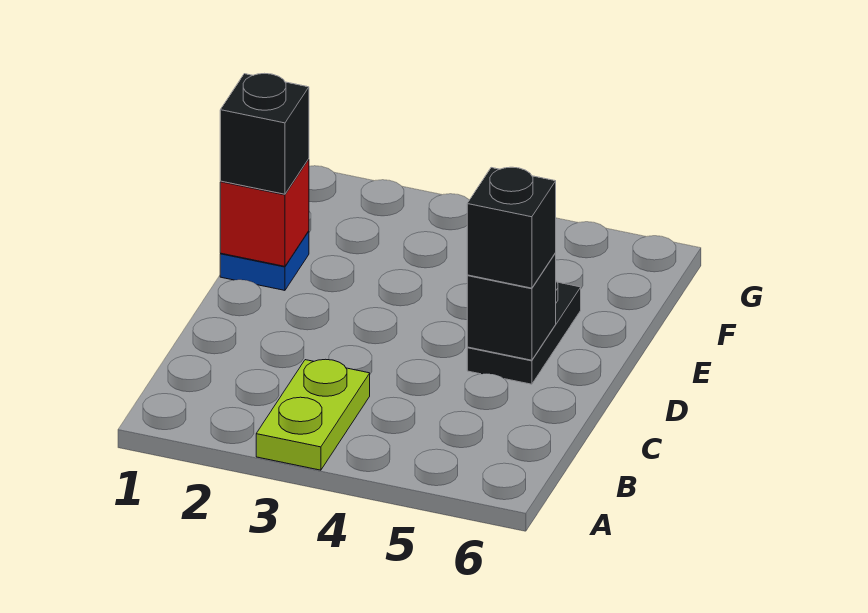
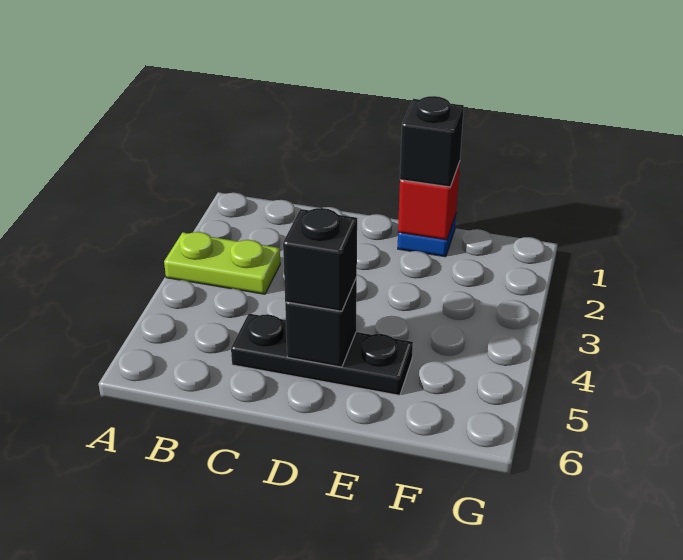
black plate D5:E5 level 1 -> black plate C5:E5 level 1

